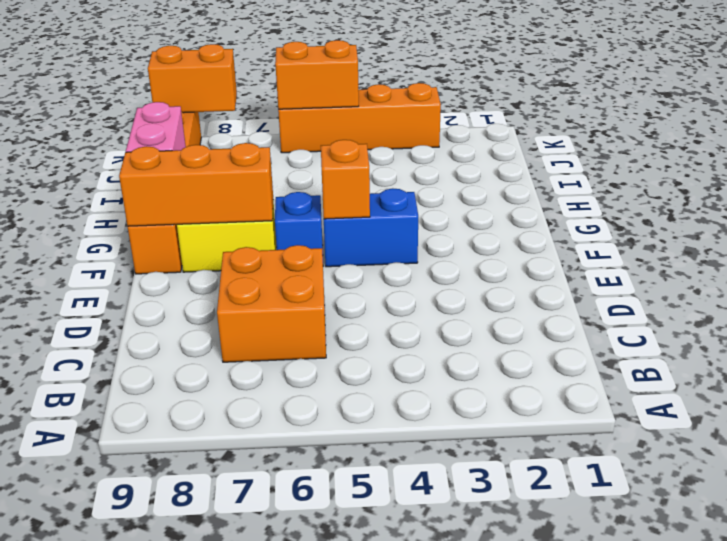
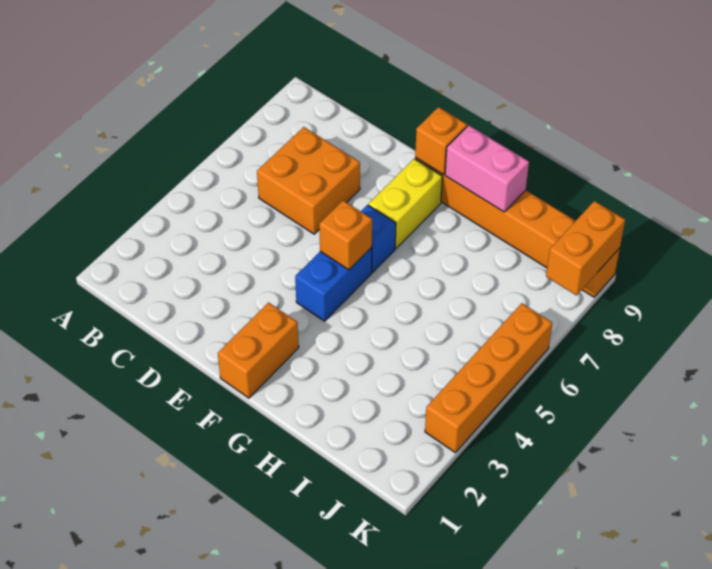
orange brick F7:F9 level 2 -> orange brick F9 level 2
orange brick K5:K6 level 2 -> orange brick F1:F2 level 1

